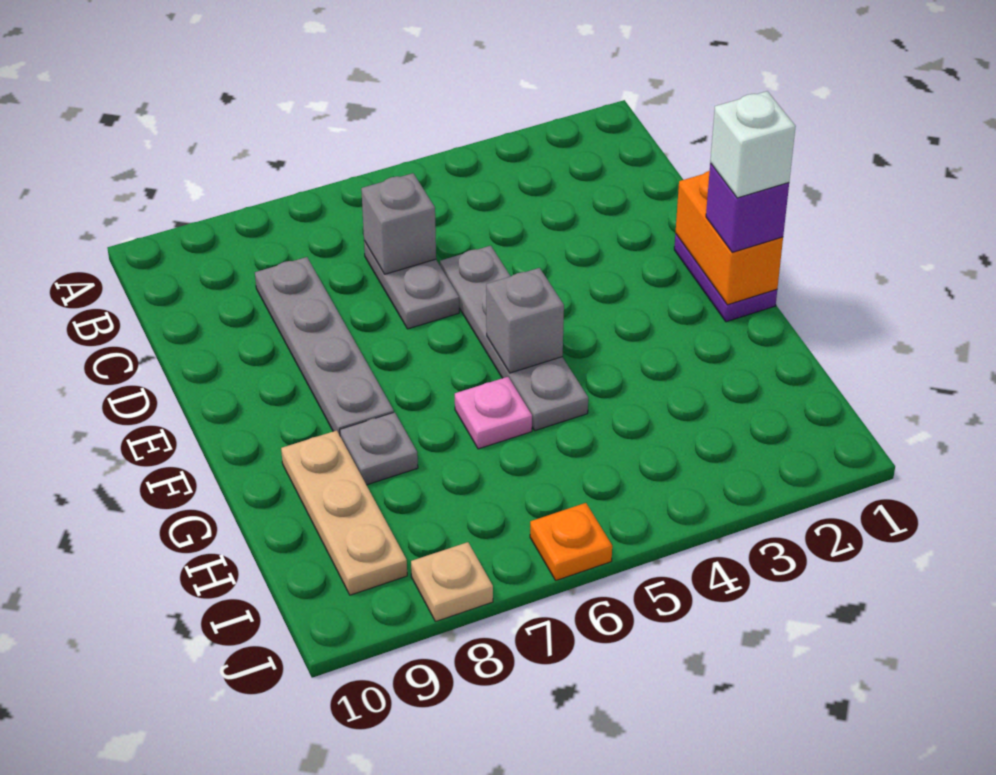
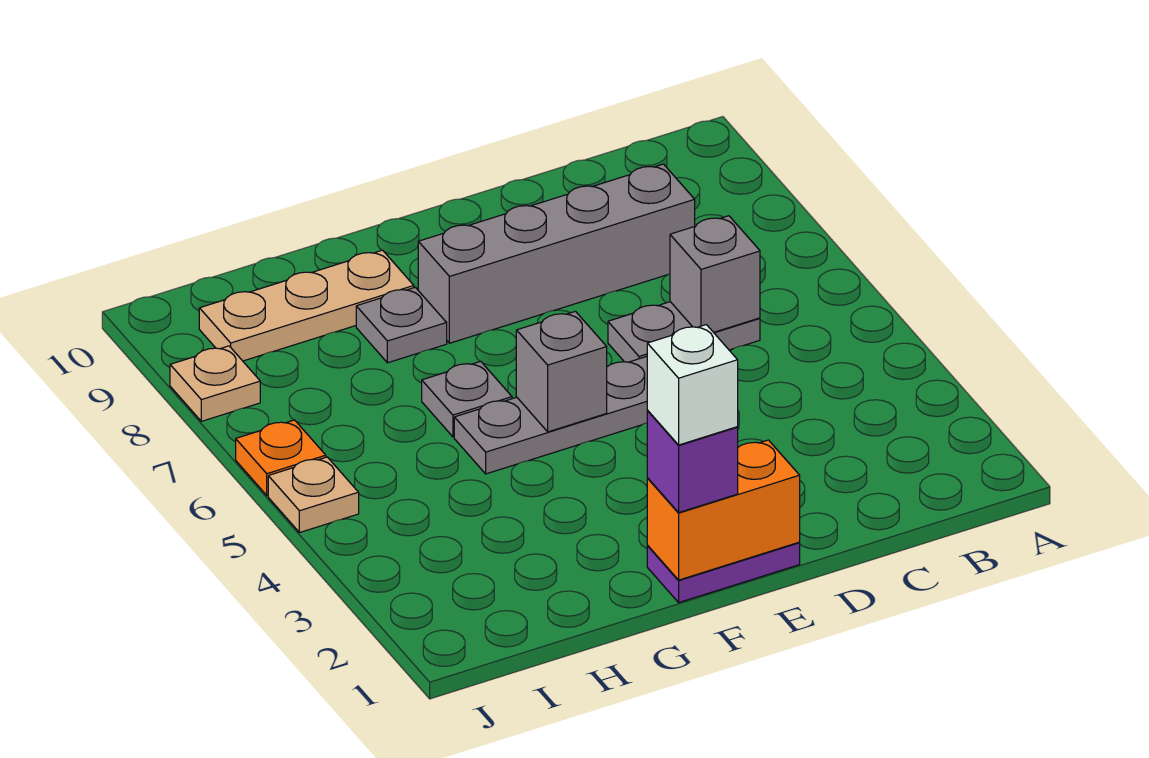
grey plate C8:F8 level 1 -> grey brick C8:F8 level 1
pink plate G6 level 1 -> grey plate G6 level 1
none -> tan plate J5 level 1

